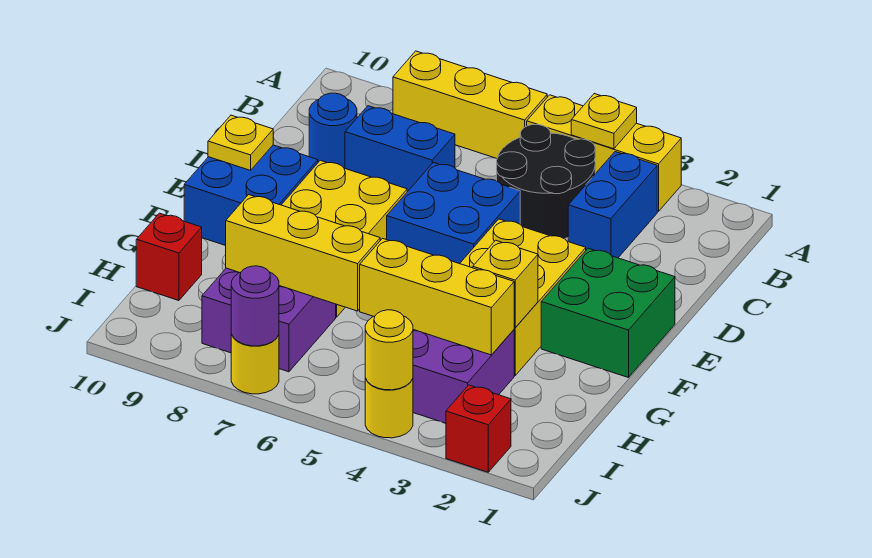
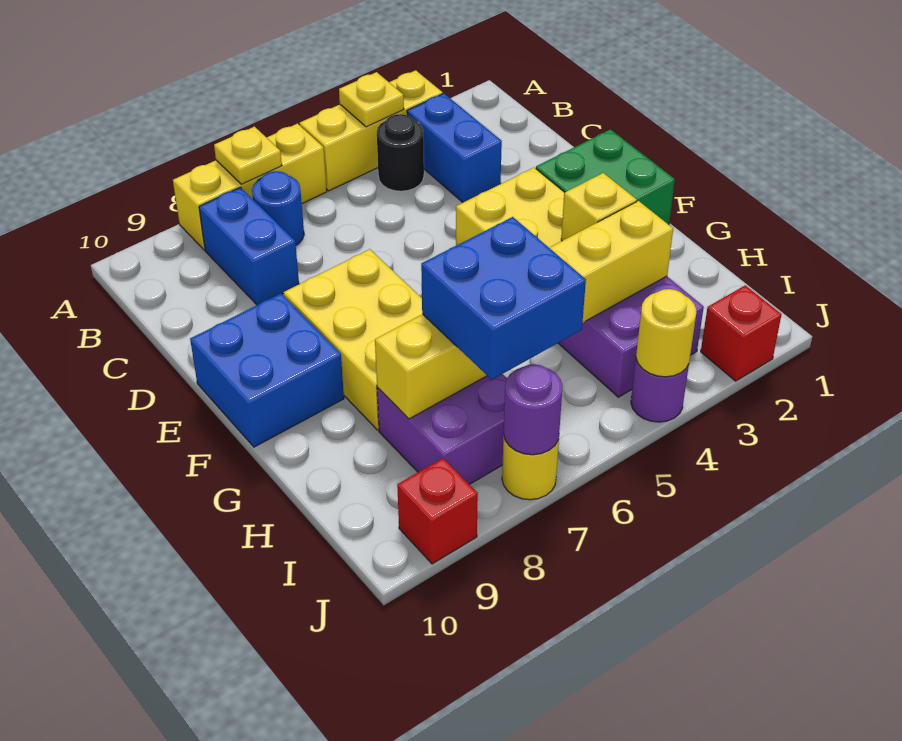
black round brick B4:C5 level 1 -> black round brick B4 level 1
blue brick C7:C8 level 1 -> blue brick B8:C8 level 1
blue round brick C9 level 1 -> blue round brick B7 level 1
blue brick D5:E6 level 1 -> blue brick H6:I7 level 3
yellow plate E10 level 2 -> yellow plate A7 level 2
red brick H10 level 1 -> red brick J9 level 1
yellow round brick J4 level 1 -> purple round brick J4 level 1

